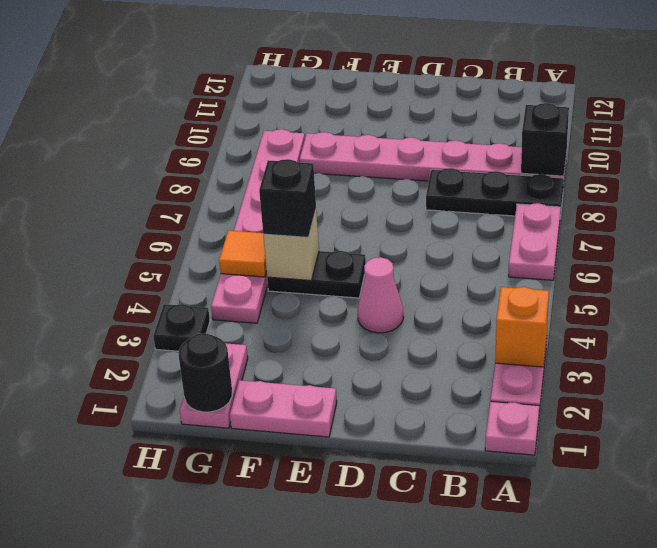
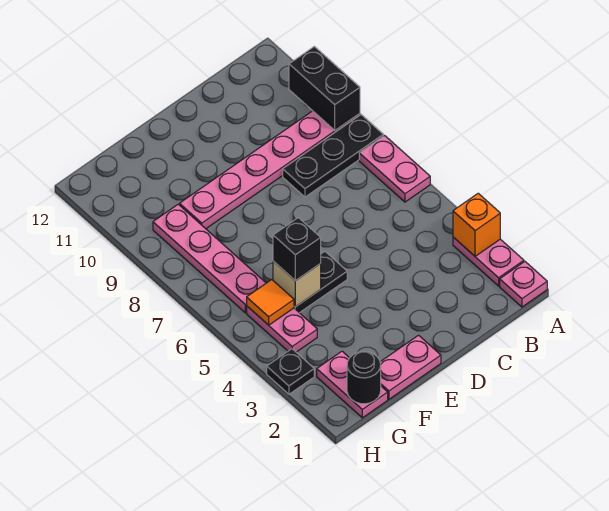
black brick A9 level 2 -> black brick A9:A10 level 2
pink cone D4 level 1 -> none

